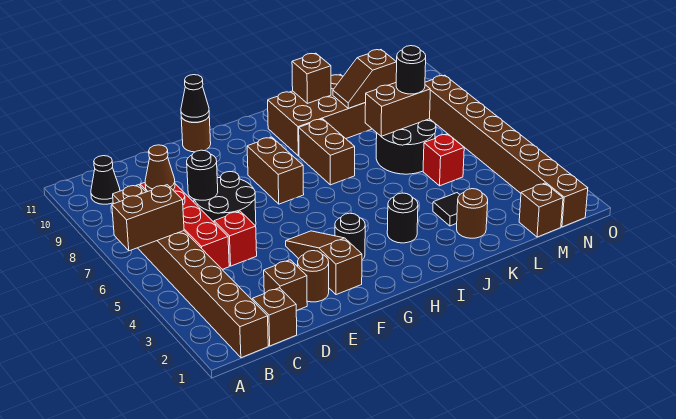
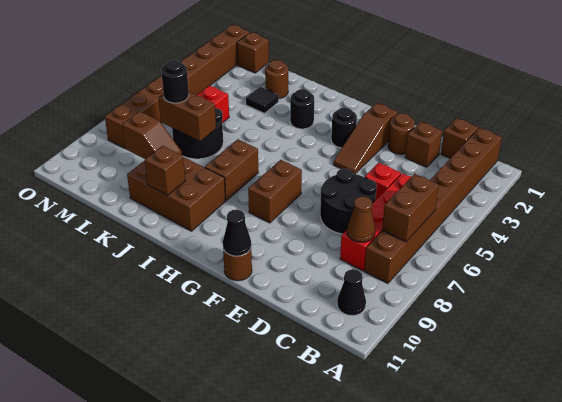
brown brick A6:B6 level 2 -> brown brick B6:B7 level 2
black round brick D7 level 2 -> none

